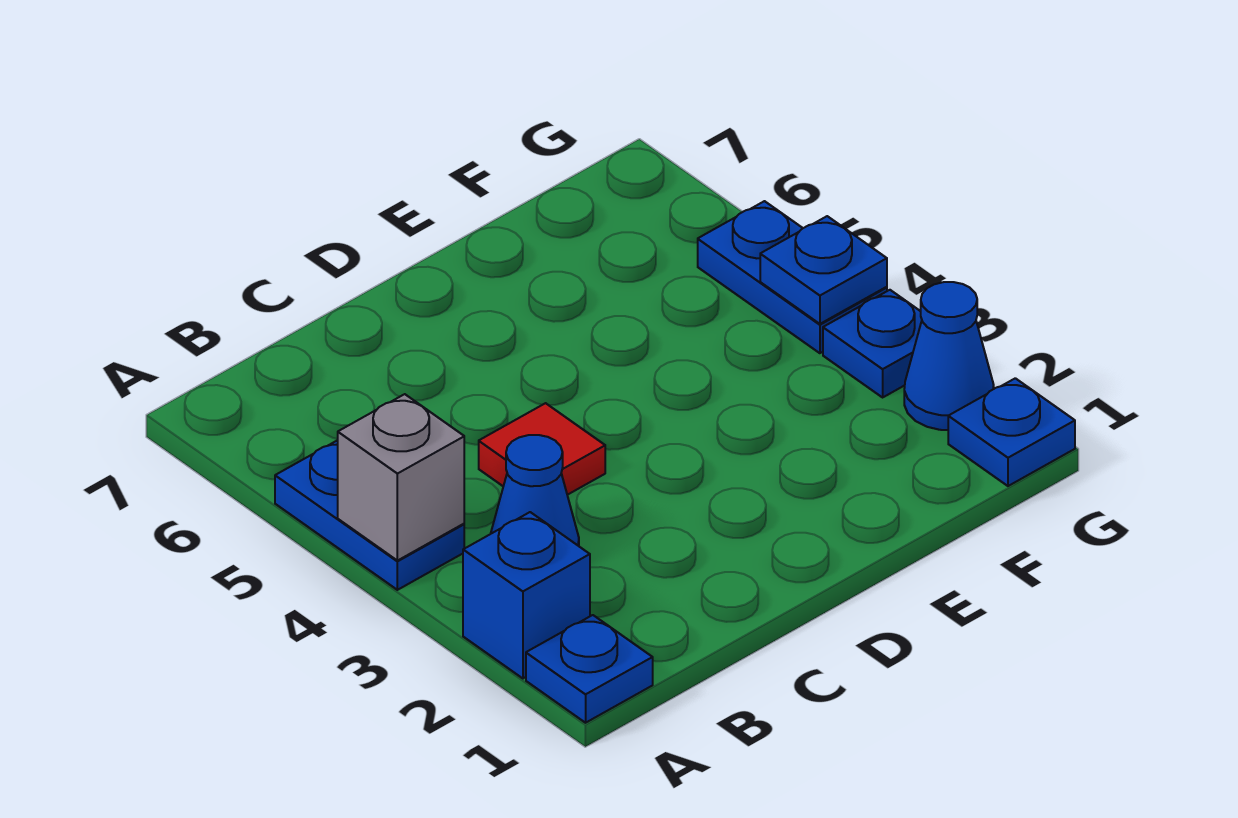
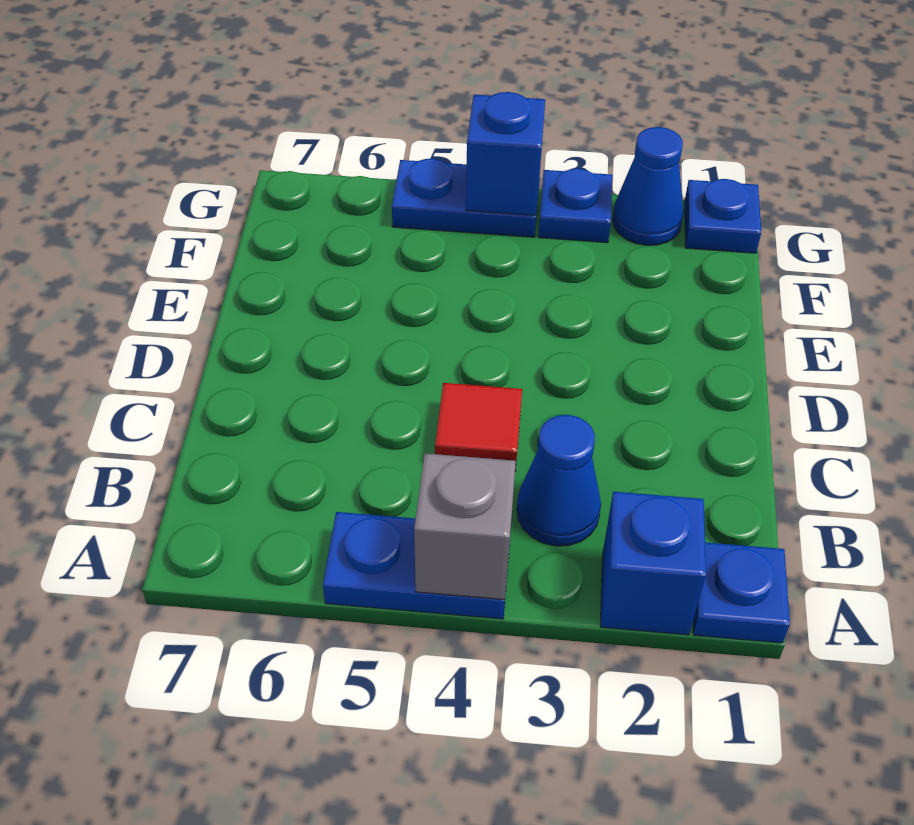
blue plate G4 level 2 -> blue brick G4 level 2

